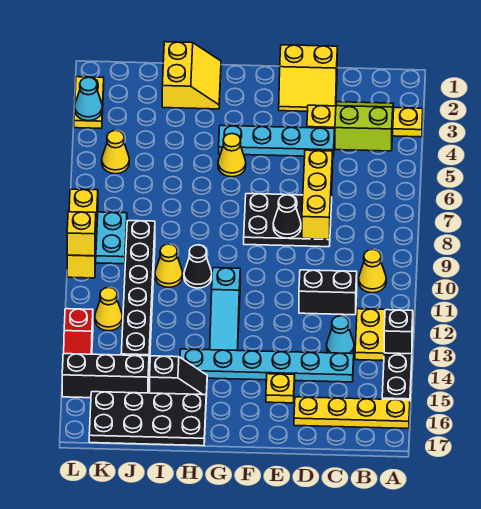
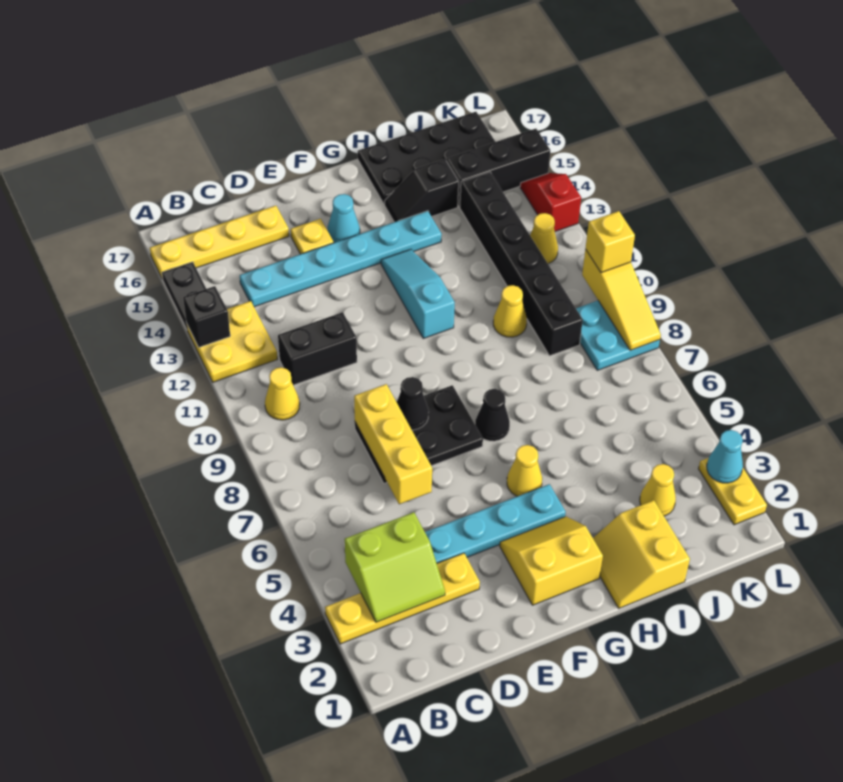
cyan cone C13 level 1 -> cyan cone F15 level 1
yellow slope D1:E2 level 1 top 1 -> yellow slope F2:G3 level 1 top 2
black cone H10 level 1 -> black cone G7 level 1
yellow cone K5 level 1 -> yellow cone J3 level 1
yellow brick L8:L10 level 2 -> yellow slope L8:L10 level 2 top 10

